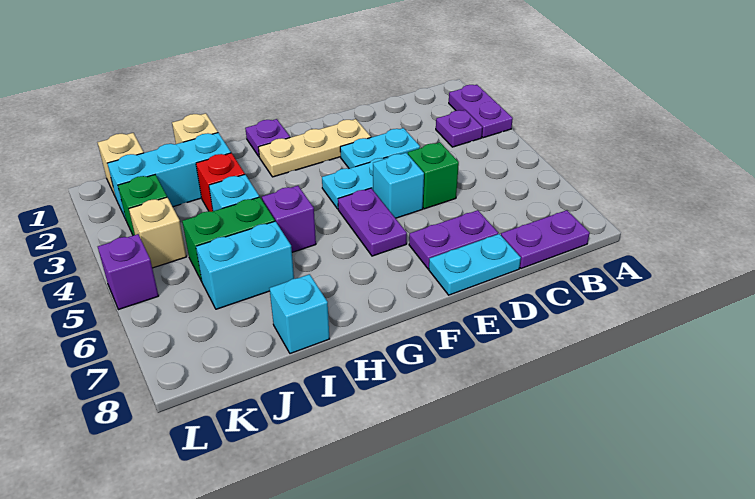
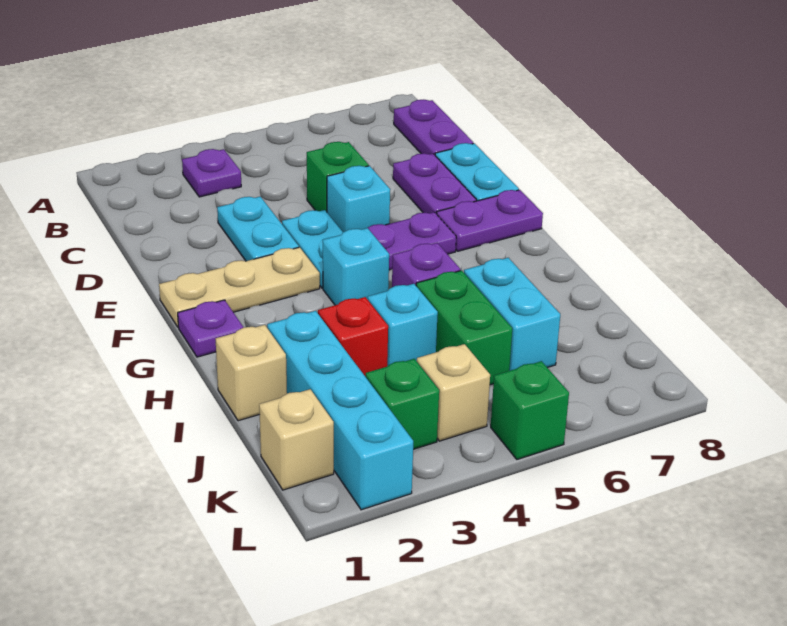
purple plate A2:A3 level 1 -> purple plate F7:F8 level 1
tan plate E2:G2 level 1 -> tan plate F1:F3 level 1
cyan brick I2:K2 level 1 -> cyan brick I2:L2 level 1
cyan brick I8 level 1 -> cyan brick G4 level 1
purple brick L5 level 1 -> green brick L5 level 1

